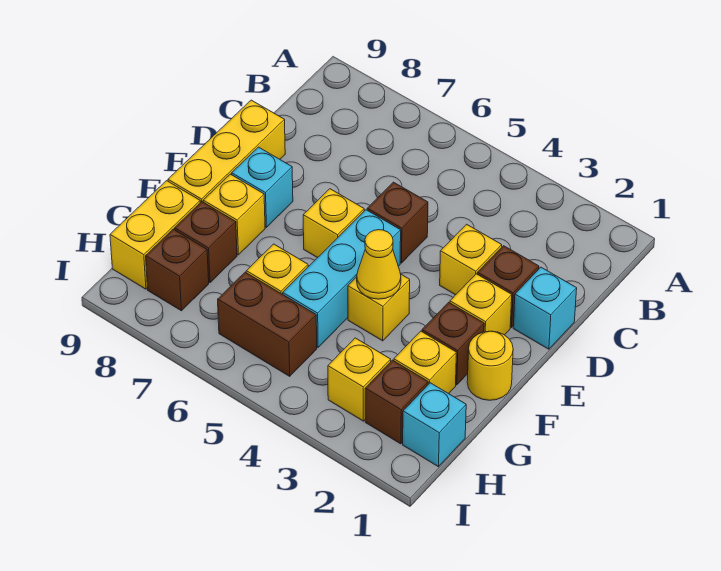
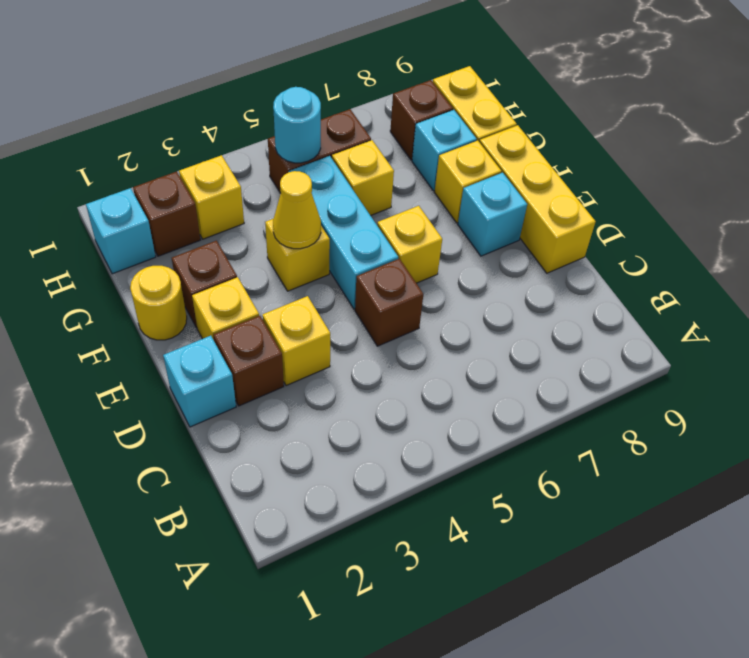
yellow brick G2 level 1 -> none
brown brick G8 level 1 -> cyan brick G8 level 1
none -> cyan round brick H5 level 2

